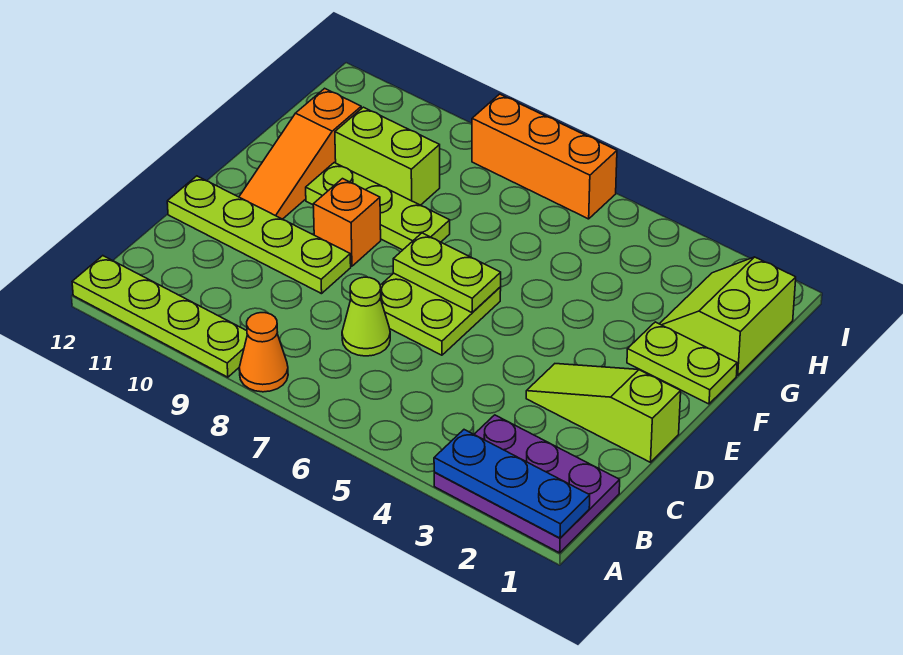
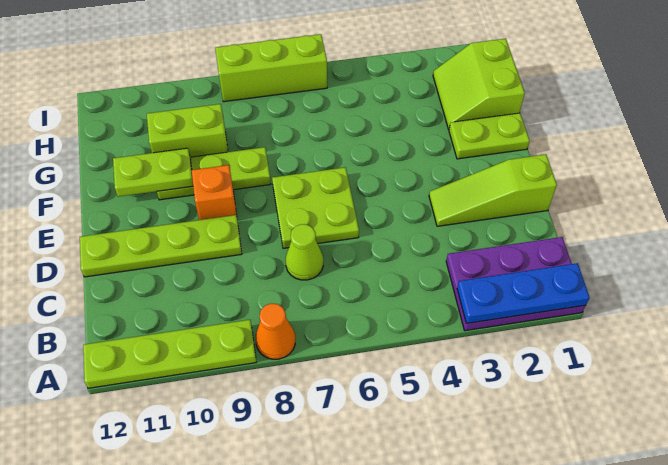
lime plate E6:E7 level 2 -> lime plate F10:F11 level 2
orange slope E11:G11 level 1 top G -> none
orange brick I6:I8 level 1 -> lime brick I6:I8 level 1

